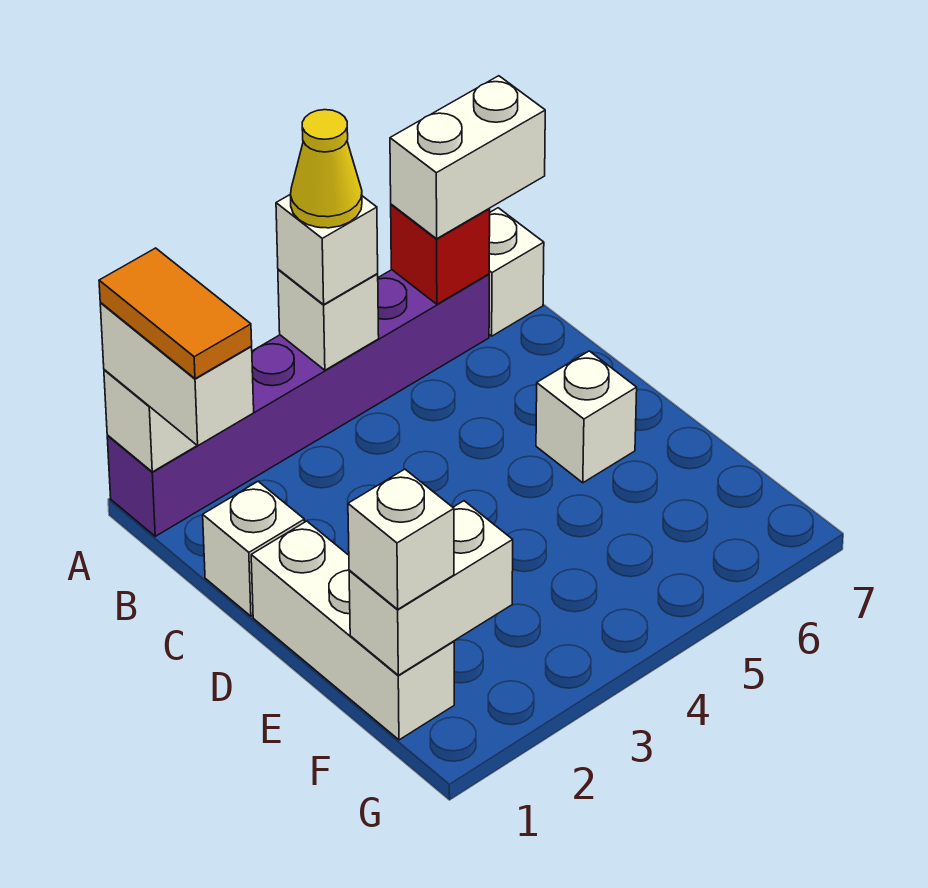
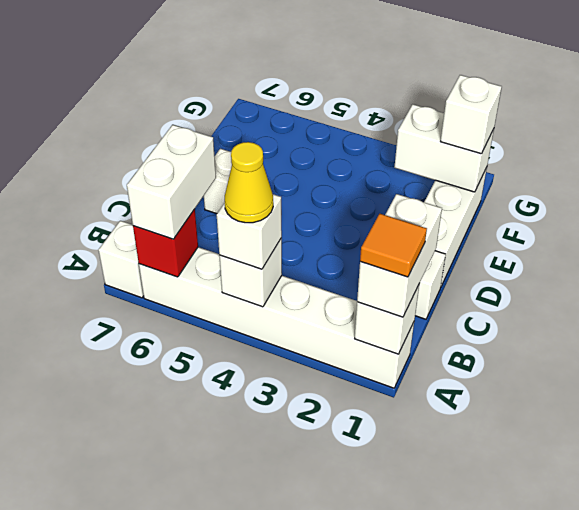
purple brick A1:A6 level 1 -> white brick A1:A6 level 1
orange tile A1:B1 level 4 -> orange tile A1 level 4
white brick A6:A7 level 3 -> white brick A6:B6 level 3

